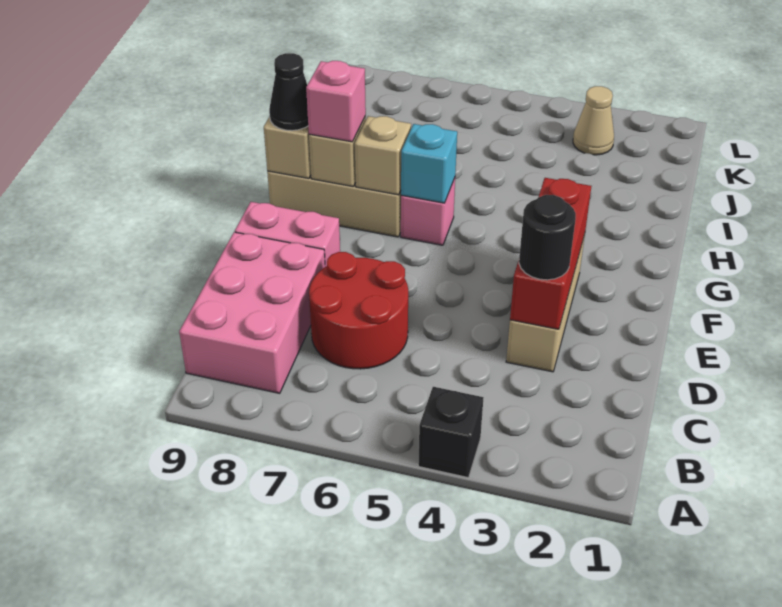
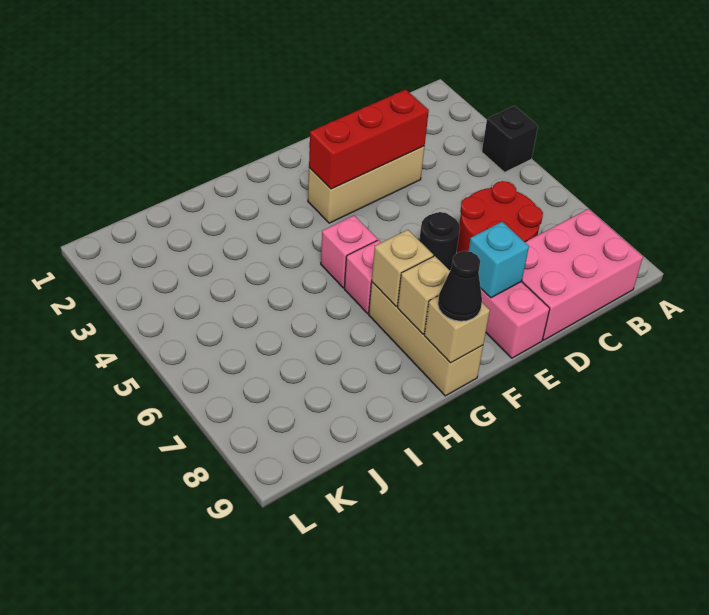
black round brick D3 level 3 -> black round brick E6 level 1
cyan brick G6 level 2 -> cyan brick E8 level 2
pink brick G8 level 3 -> pink brick G5 level 1
tan cone K3 level 1 -> none

